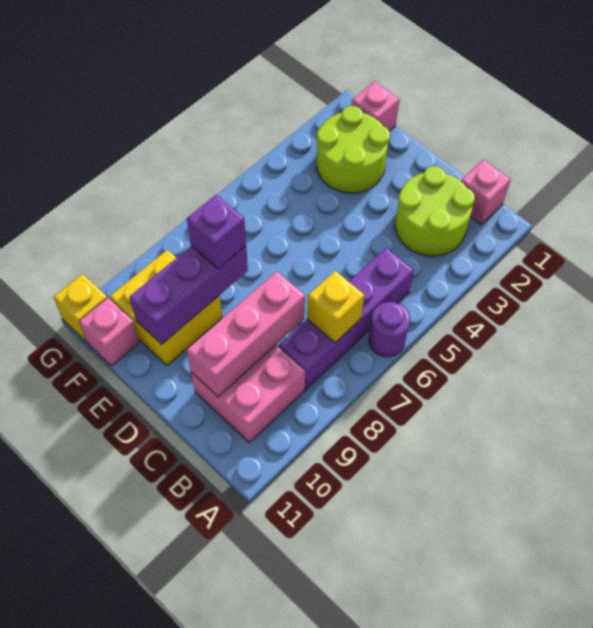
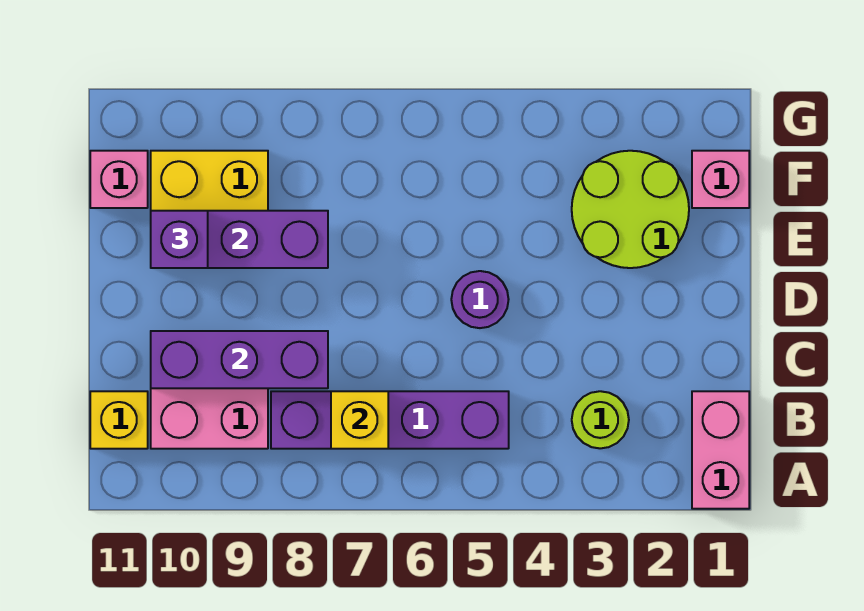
purple round brick A6 level 1 -> purple round brick D5 level 1
pink brick B1 level 1 -> pink brick A1:B1 level 1
lime round brick B2:C3 level 1 -> lime round brick B3 level 1
pink brick C8:C10 level 2 -> purple brick C8:C10 level 2
purple brick E8 level 3 -> purple brick E10 level 3
yellow brick G11 level 1 -> yellow brick B11 level 1

